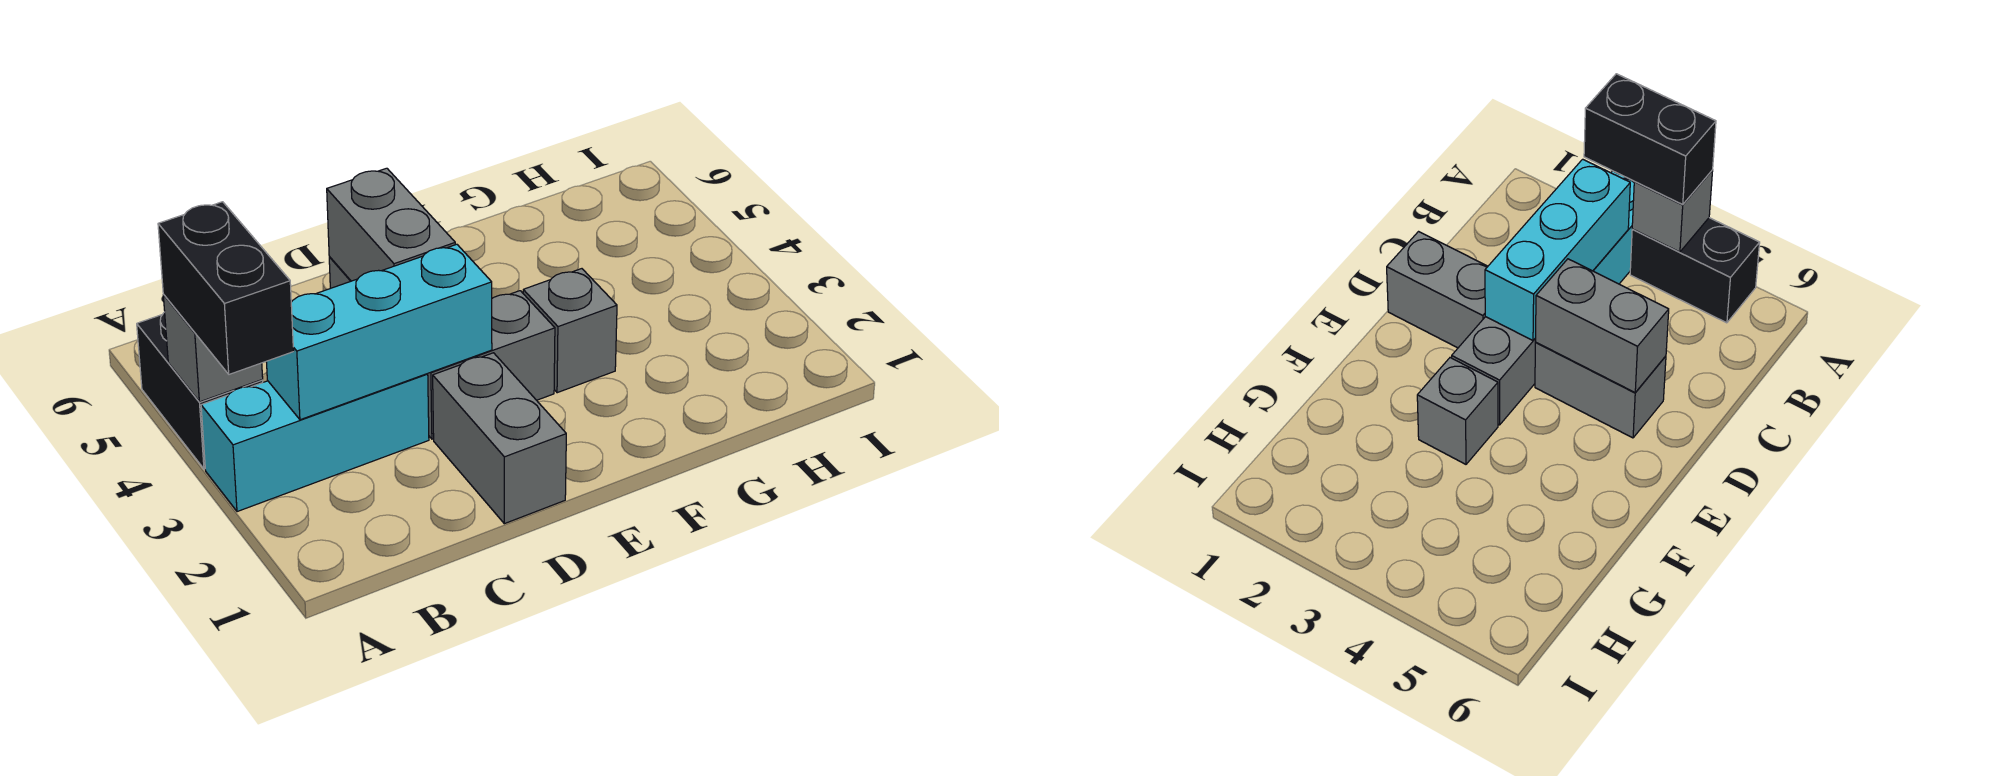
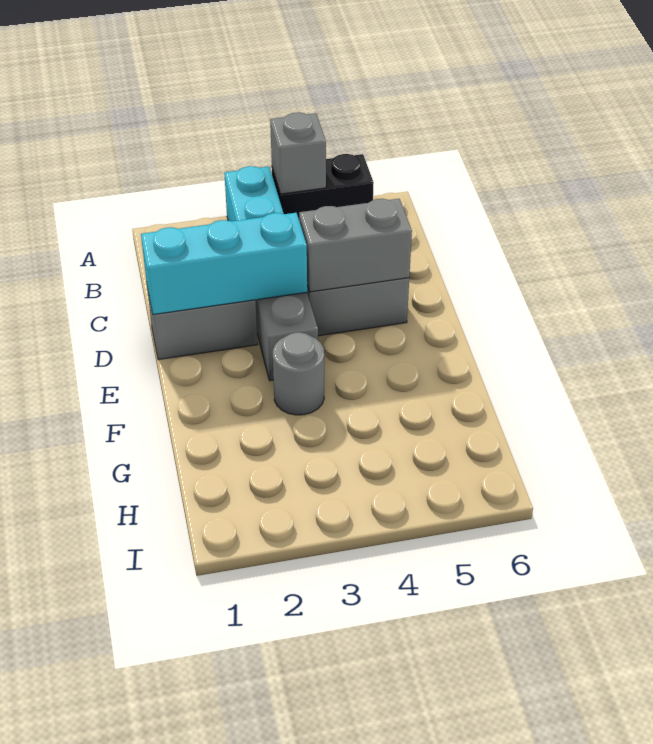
black brick A3:A4 level 3 -> none
cyan brick B3:D3 level 2 -> cyan brick D1:D3 level 2
grey brick F3 level 1 -> grey round brick F3 level 1

